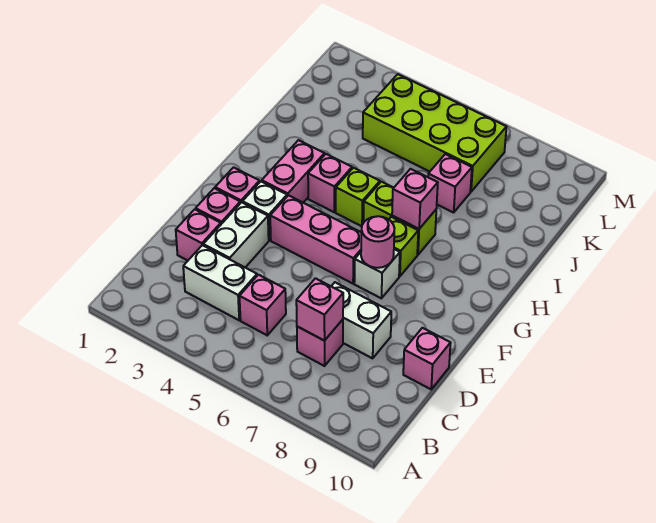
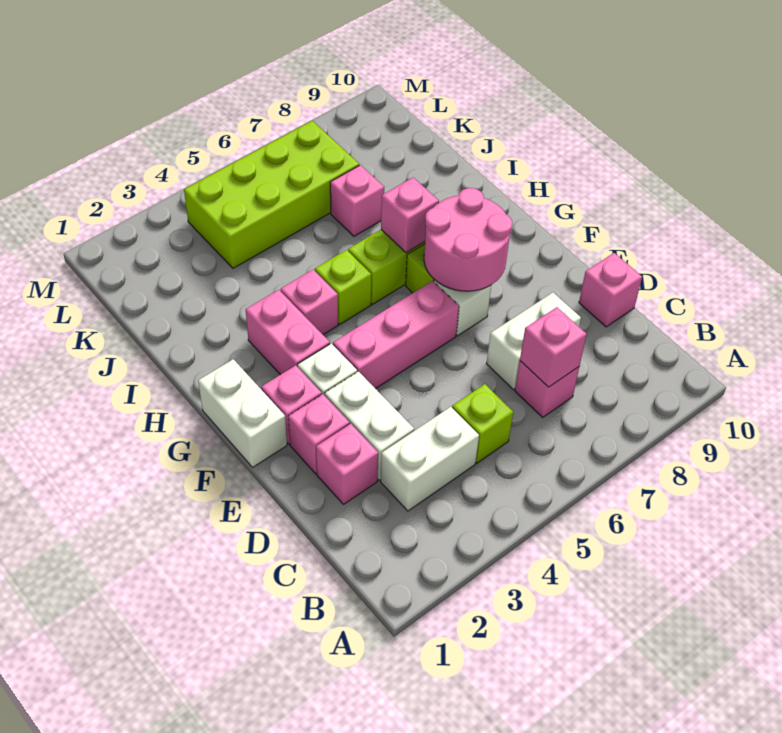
pink brick C5 level 1 -> lime brick C5 level 1
none -> white brick F1:G1 level 1
pink round brick F7 level 2 -> pink round brick F7:G8 level 2

